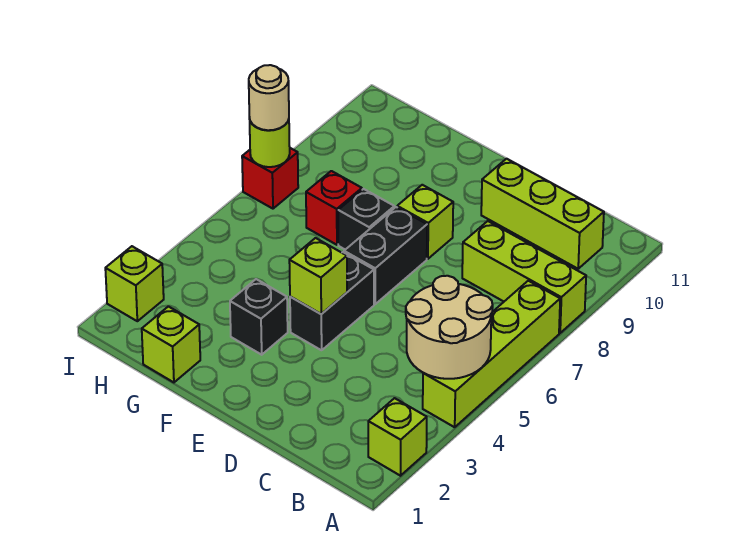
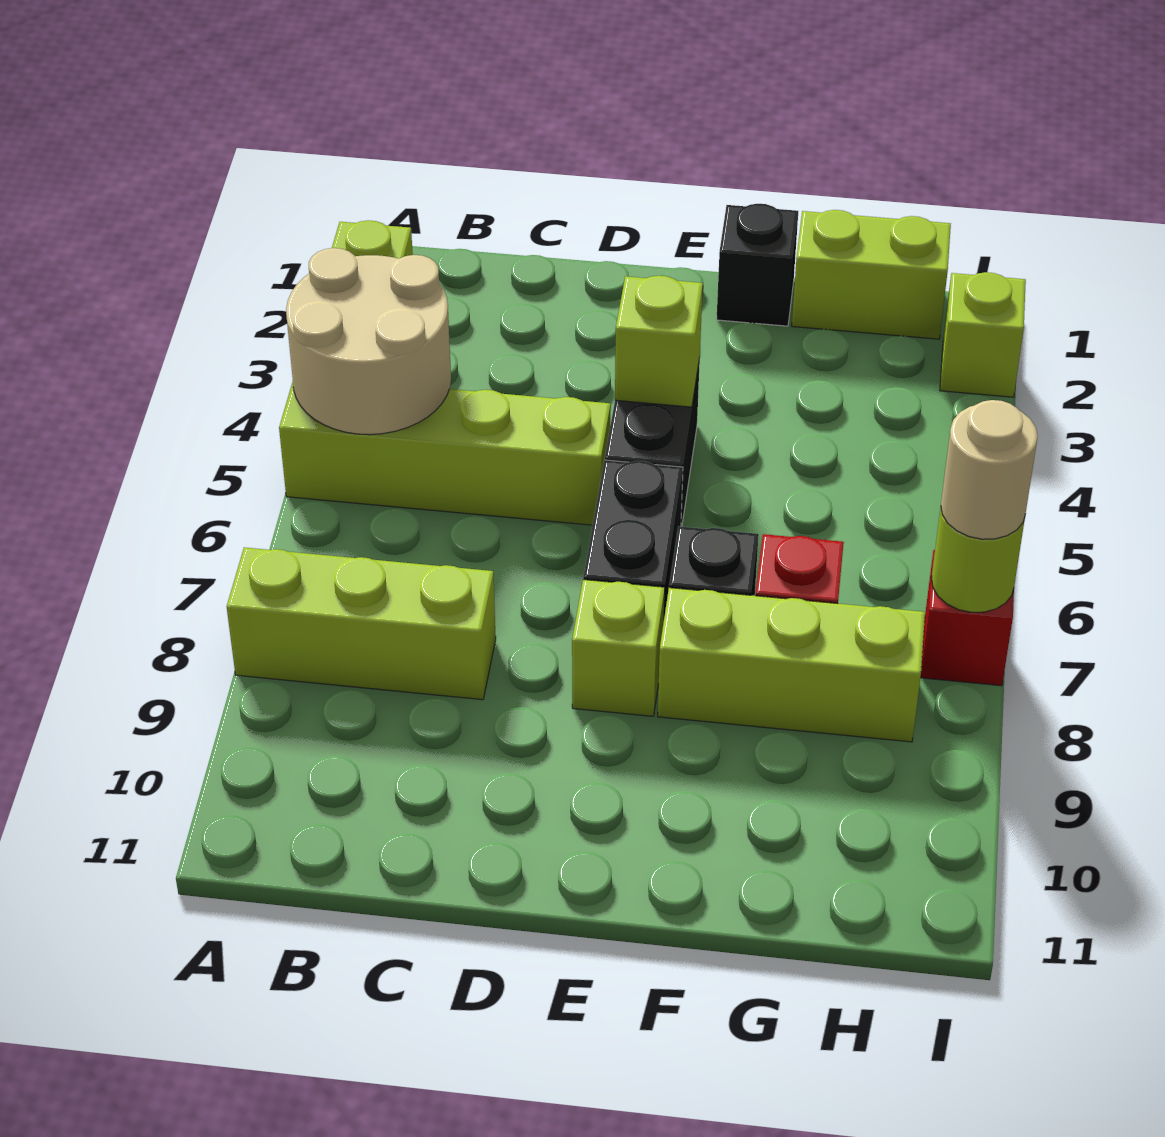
lime brick A4:A7 level 1 -> lime brick A5:D5 level 1
lime brick B10:D10 level 1 -> lime brick F8:H8 level 1
black brick F3 level 1 -> black brick F1 level 1
lime brick G1 level 1 -> lime brick G1:H1 level 1

